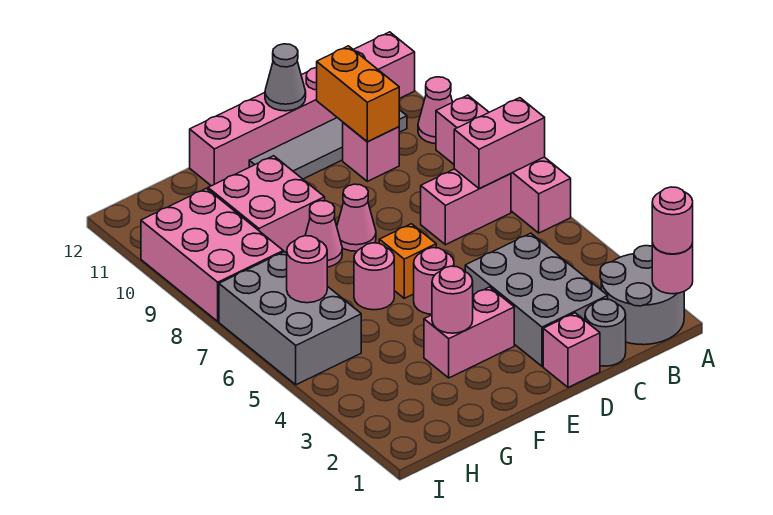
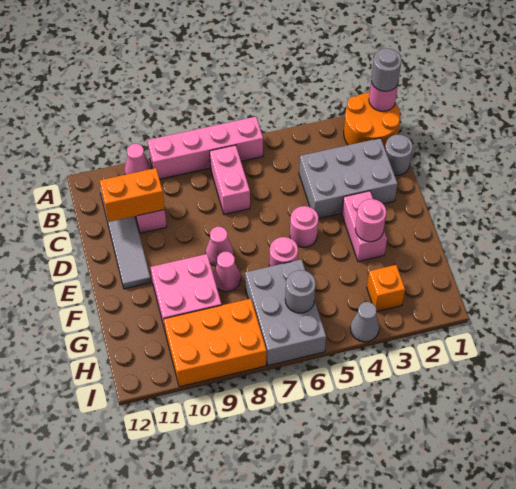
grey round brick A1:B2 level 1 -> orange round brick A1:B2 level 1
pink round brick A1 level 3 -> grey round brick A1 level 3
pink brick A7:B7 level 2 -> none
pink brick A12:F12 level 1 -> none
pink brick D1 level 1 -> none
grey cone D12 level 2 -> grey cone I4 level 1
orange brick E6 level 1 -> orange brick H3 level 1
grey brick H5:I7 level 1 -> grey brick G6:I7 level 1
pink round brick H6 level 2 -> grey round brick H6 level 2
pink brick H8:I10 level 1 -> orange brick H8:I10 level 1

